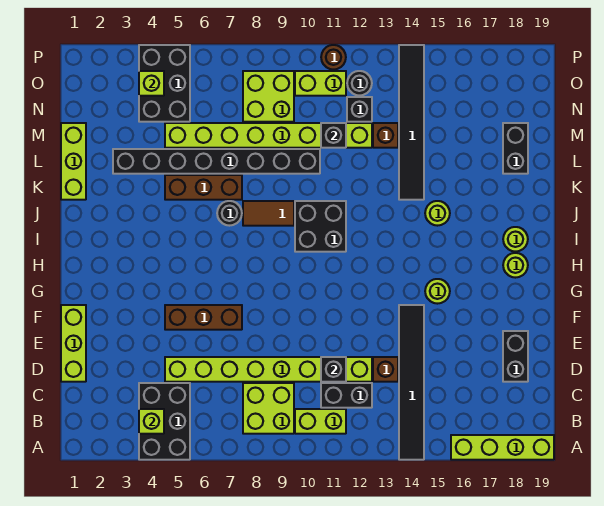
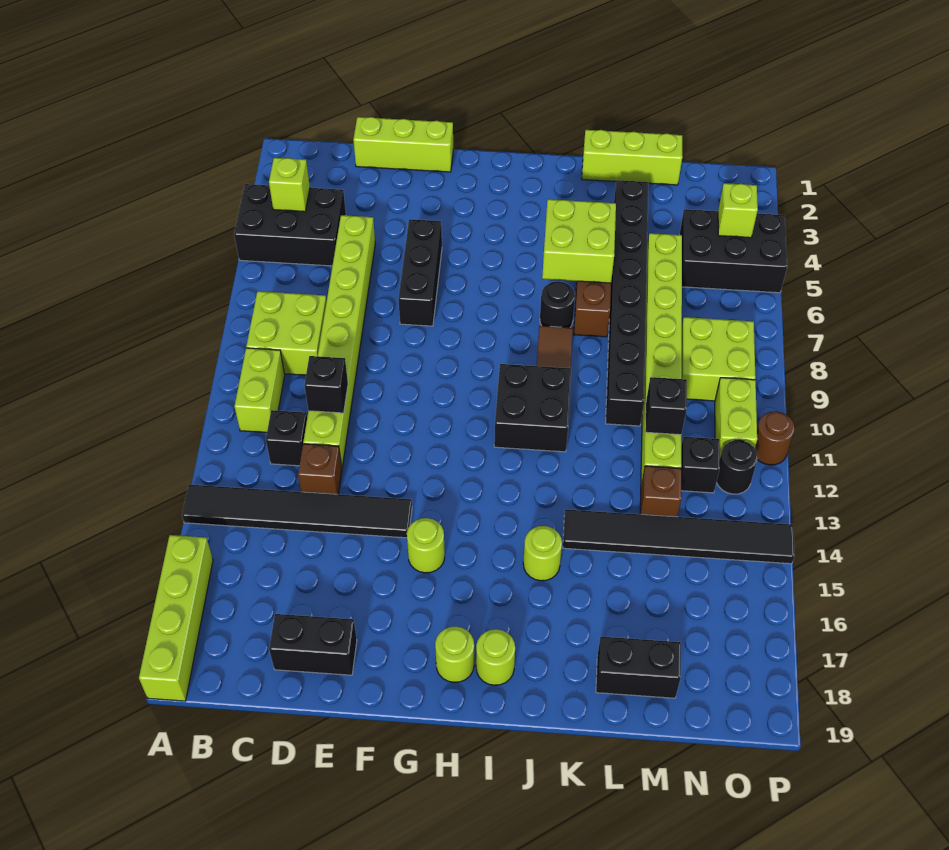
black brick C11:C12 level 1 -> black brick C12 level 1
brown brick F5:F7 level 1 -> black brick F5:F7 level 1
none -> lime brick J5:K6 level 2

